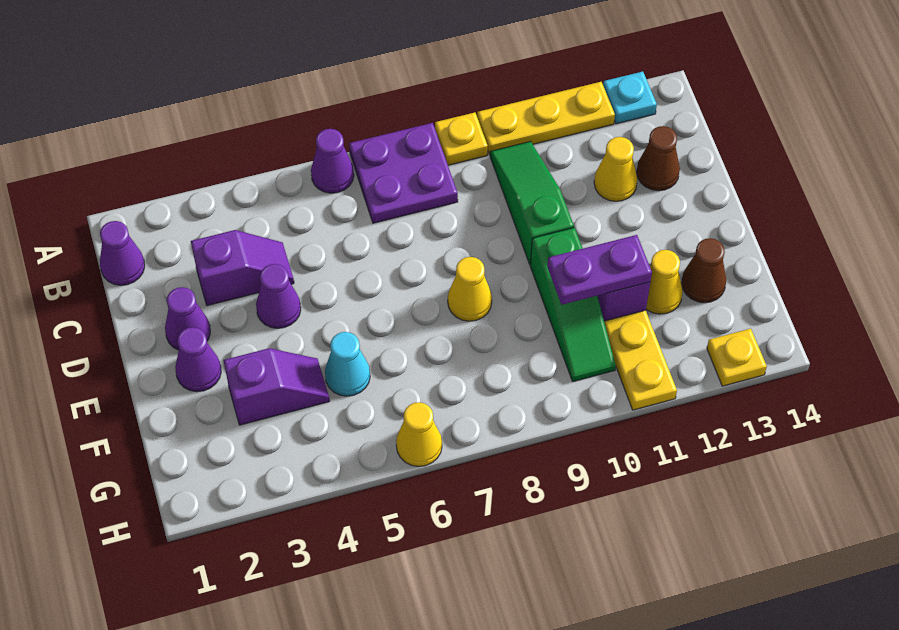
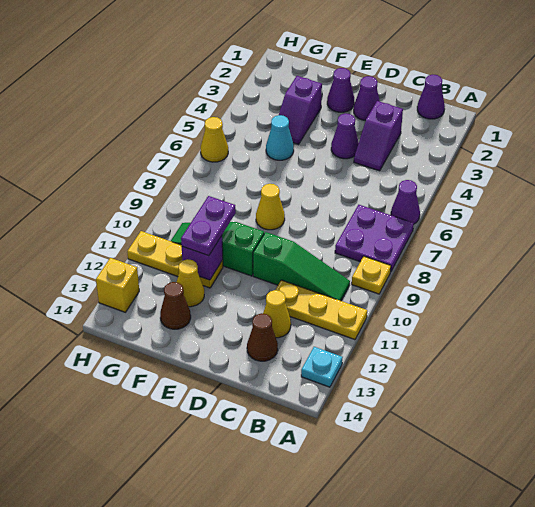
yellow plate A10:A12 level 1 -> yellow plate A11:C11 level 1
yellow plate H13 level 1 -> yellow brick H13 level 1

